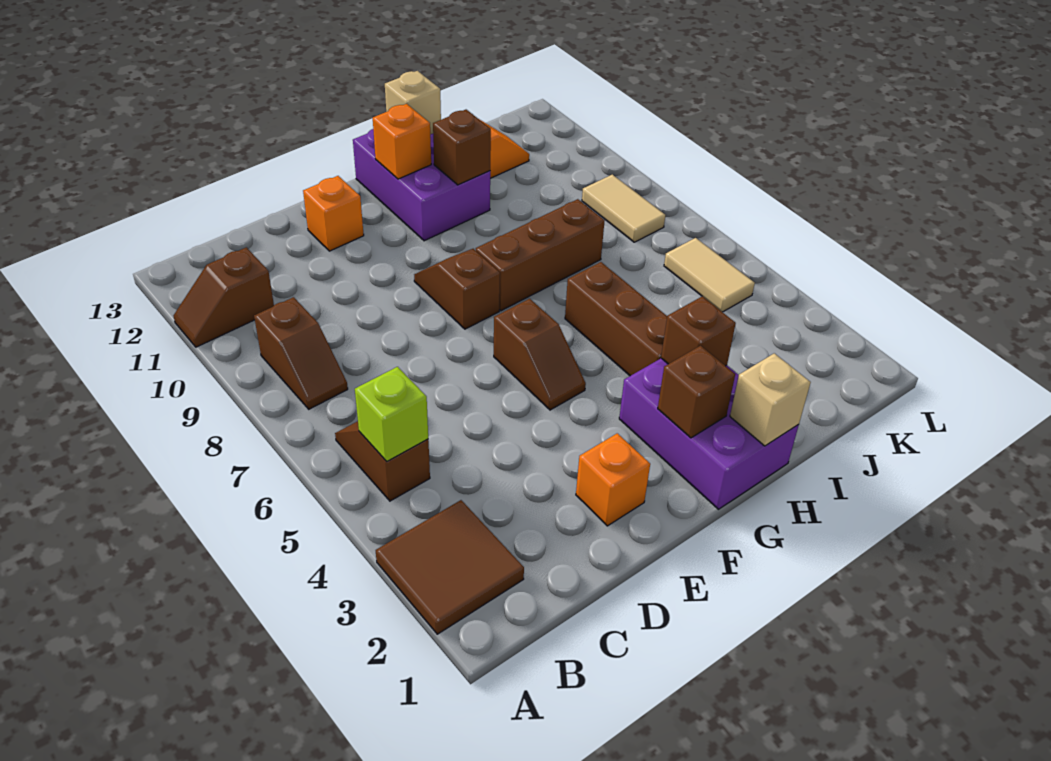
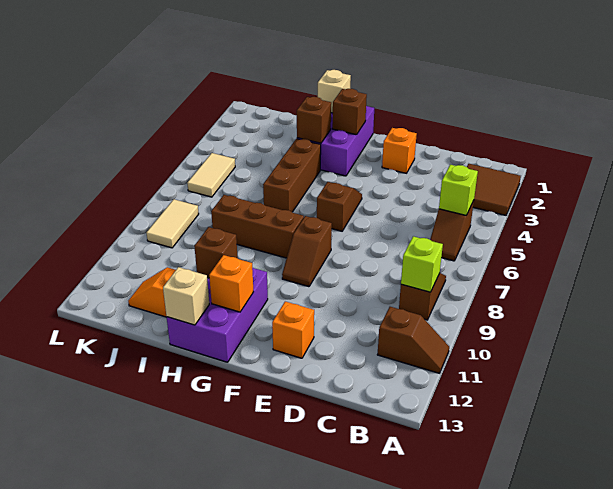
none -> lime brick B9 level 2

